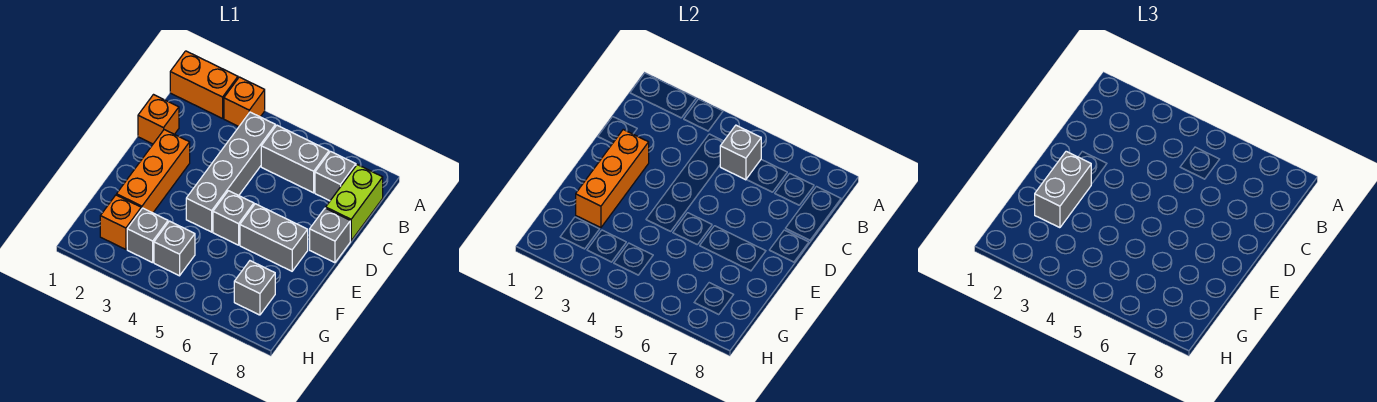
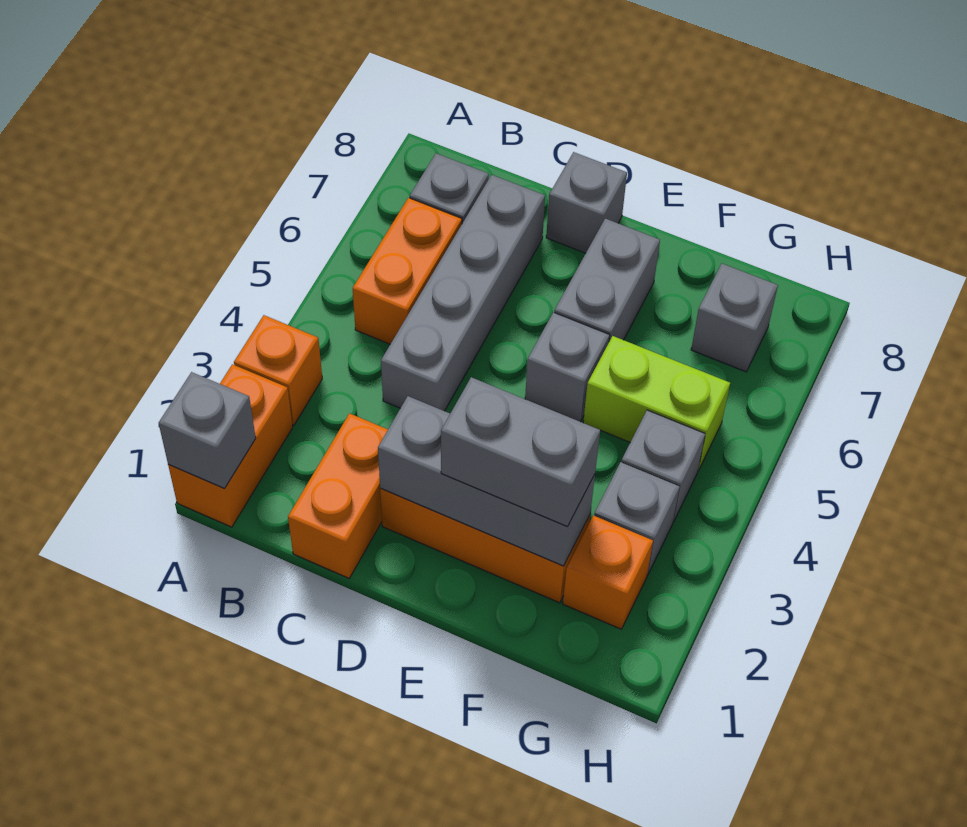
grey brick B4:E4 level 1 -> grey brick C4:C7 level 1
grey brick B5:B6 level 1 -> orange brick B5:B6 level 1
grey brick B5 level 2 -> grey brick A1 level 2
lime brick B8:C8 level 1 -> lime brick F5:G5 level 1
orange brick C1 level 1 -> orange brick C1:C2 level 1
orange brick D2:F2 level 2 -> grey brick D2:F2 level 2

